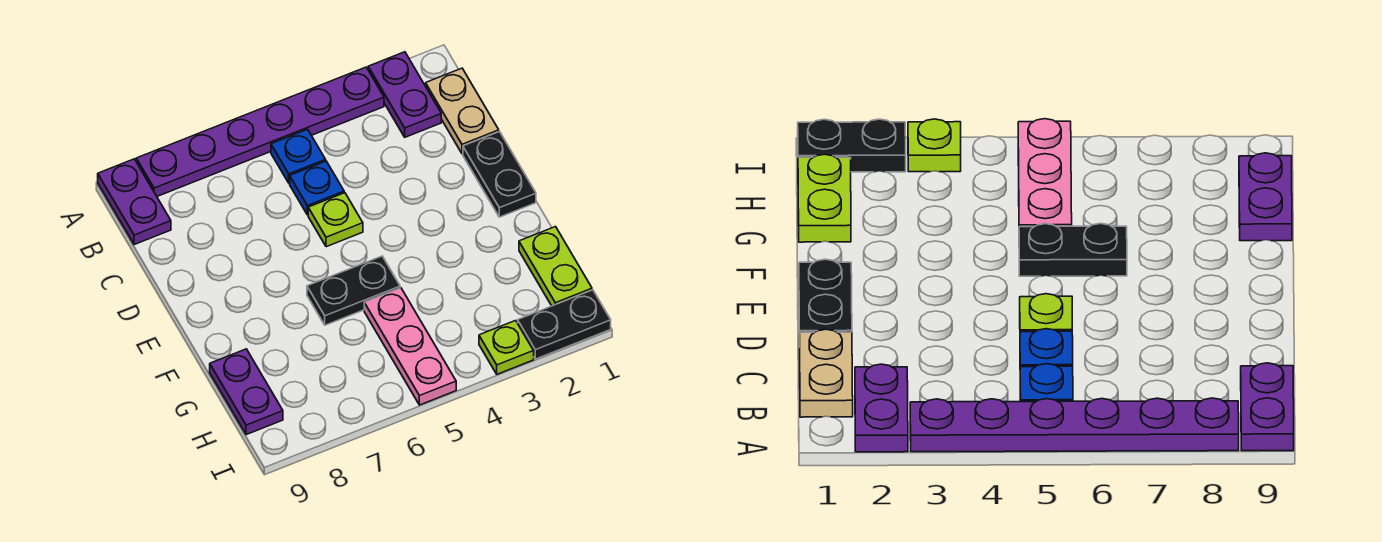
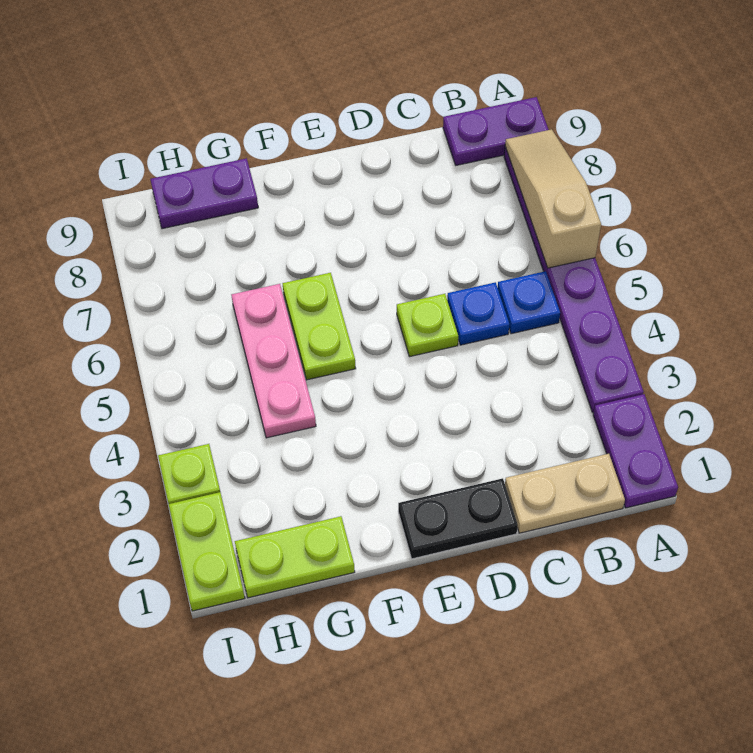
purple plate A2:B2 level 1 -> purple plate A1:A2 level 1
none -> tan slope A6:A8 level 2 top 6
black plate F5:F6 level 1 -> lime plate F5:F6 level 1
pink plate G5:I5 level 1 -> pink plate G4:G6 level 1
black plate I1:I2 level 1 -> lime plate I1:I2 level 1

